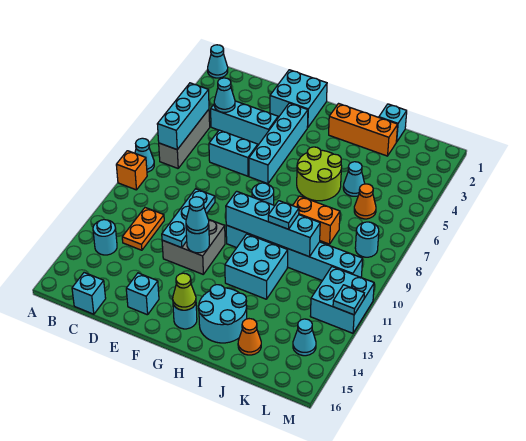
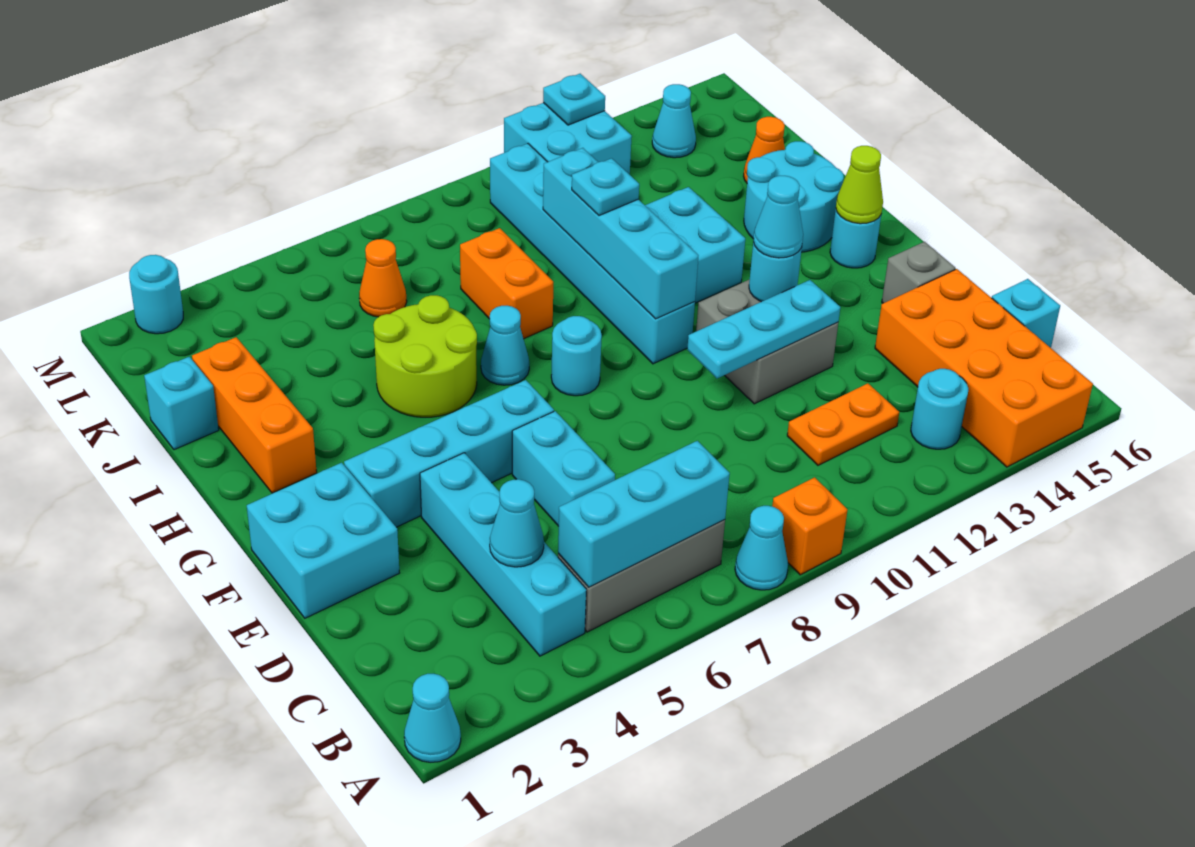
none -> orange brick A14:D15 level 1
cyan brick C4:E4 level 1 -> cyan brick B4:E4 level 1
cyan brick E15 level 1 -> grey brick E15 level 1
cyan cone J5 level 1 -> cyan cone H7 level 1
cyan round brick L8 level 1 -> cyan round brick M2 level 1

